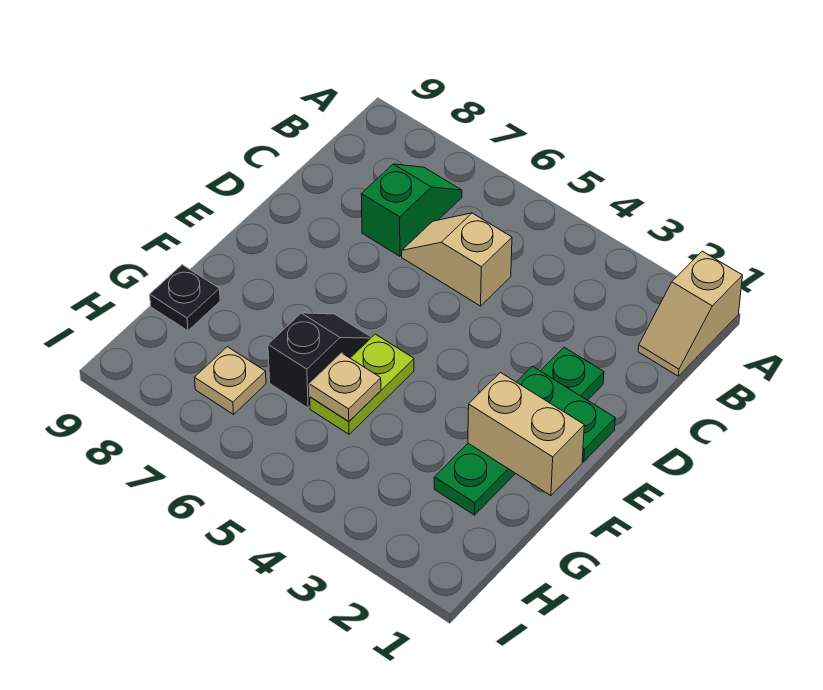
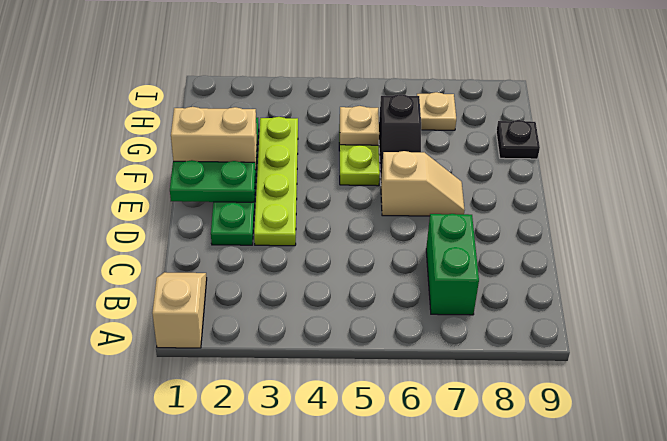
green slope B7:C7 level 1 top C -> green brick B7:C7 level 1
tan slope C5:C6 level 1 top 5 -> tan slope E6:E7 level 1 top 6
none -> lime plate D3:G3 level 1

